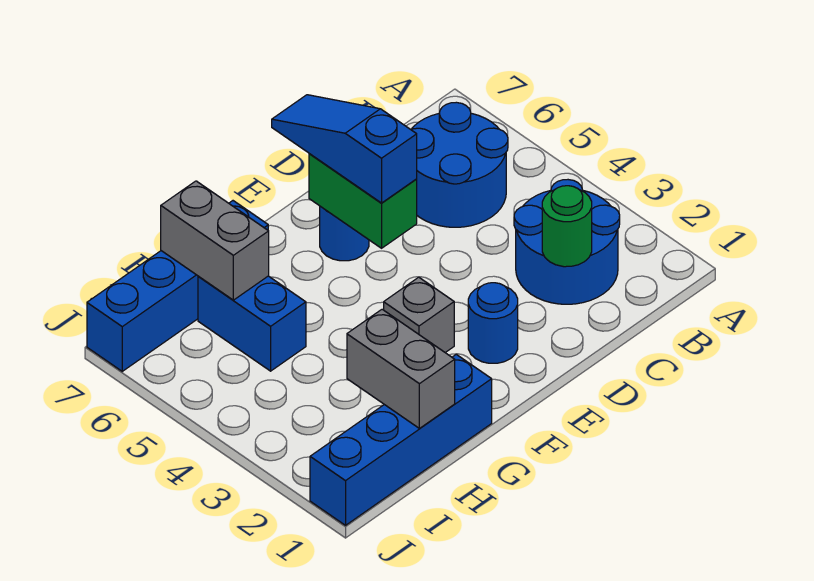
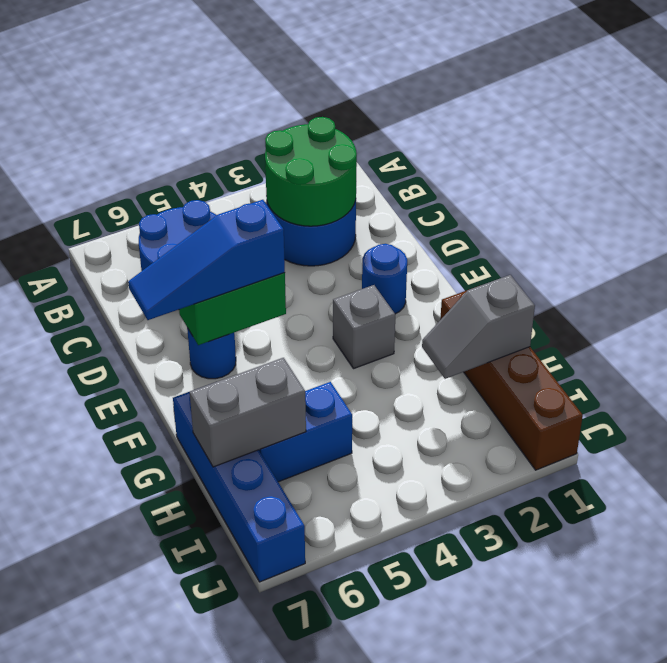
green round brick C2 level 2 -> green round brick B2:C3 level 2
blue brick G1:J1 level 1 -> brown brick G1:J1 level 1
grey brick H1:H2 level 2 -> grey slope H1:H2 level 2 top 1

